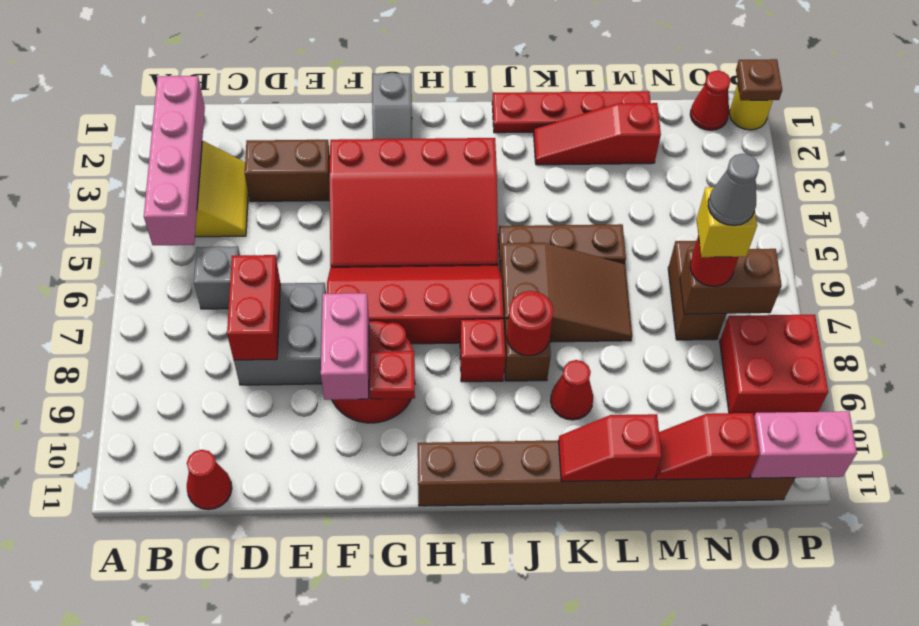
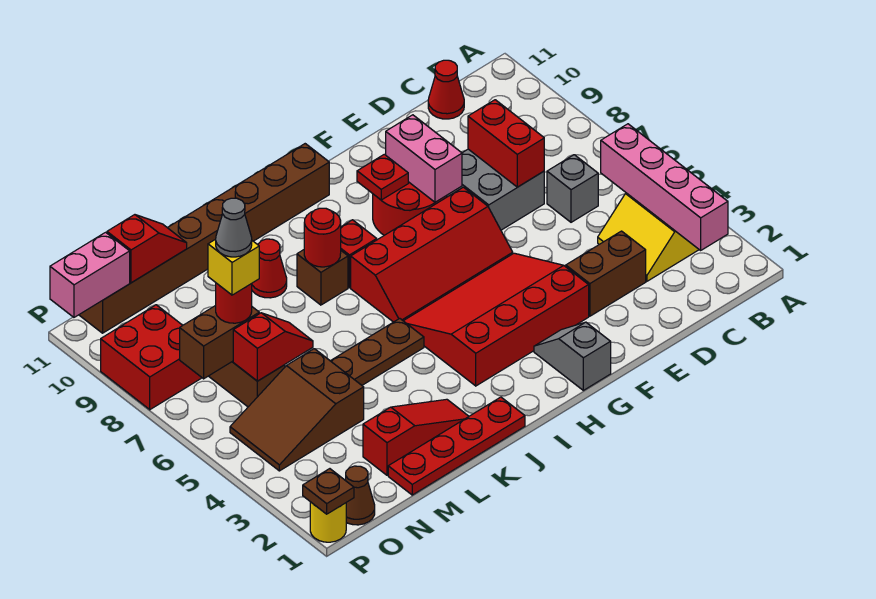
brown slope J6:L7 level 1 top J -> brown slope M4:O5 level 1 top M
red slope K11:L11 level 2 top L -> red slope M6:N6 level 2 top N
red cone O1 level 1 -> brown cone O1 level 1

